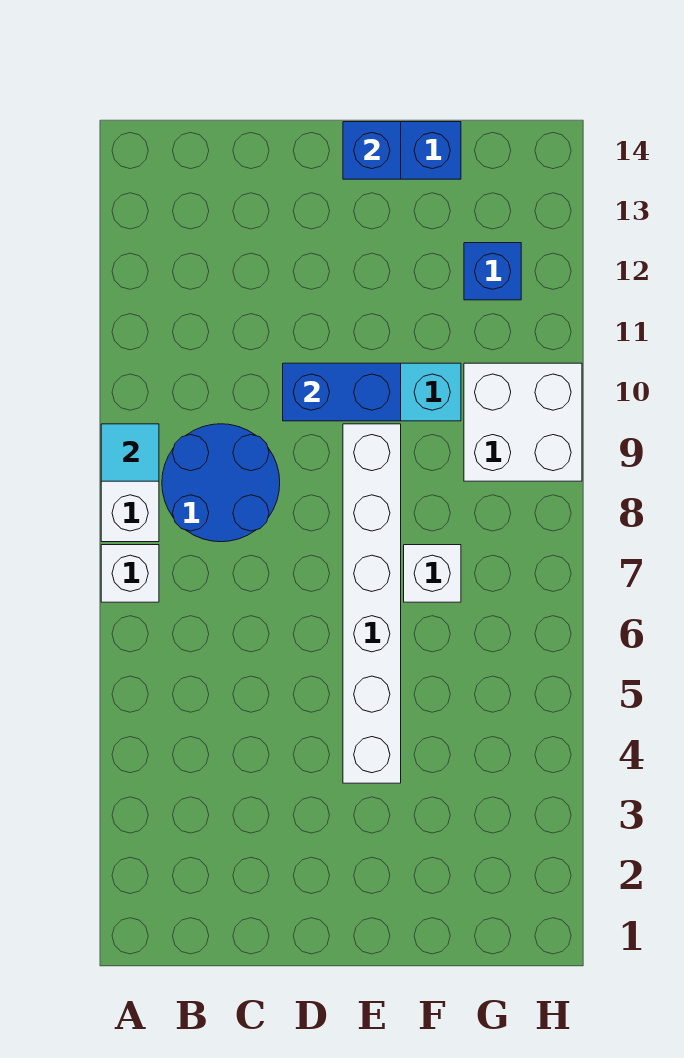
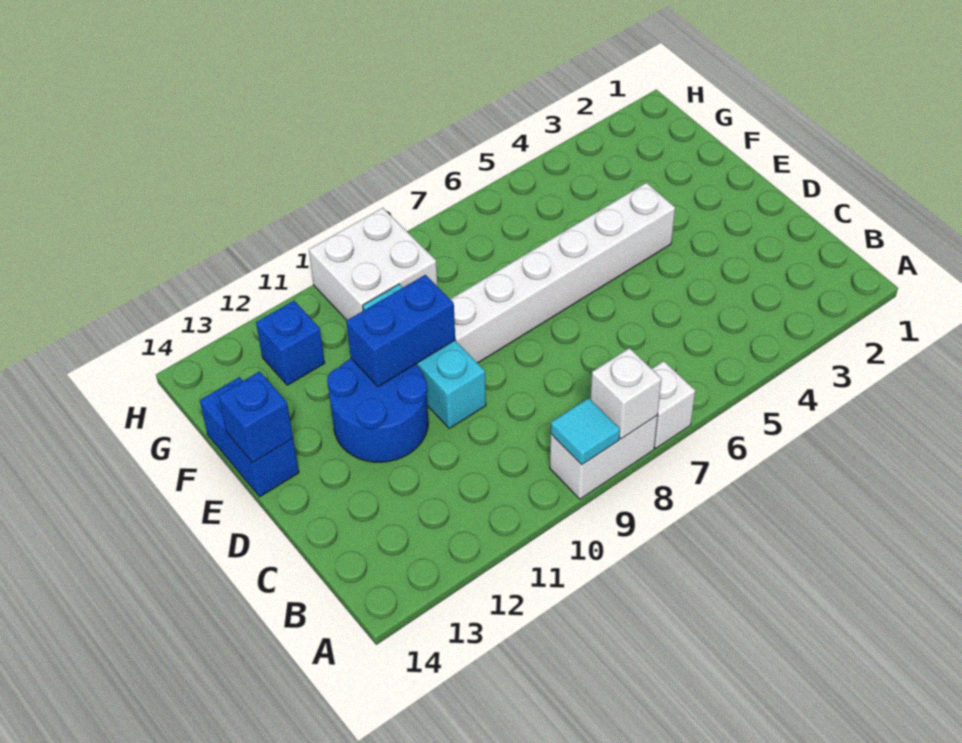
blue round brick B8:C9 level 1 -> blue round brick D11:E12 level 1
blue brick D10:E10 level 2 -> blue brick E10:E11 level 2
white brick F7 level 1 -> white brick A8 level 2

